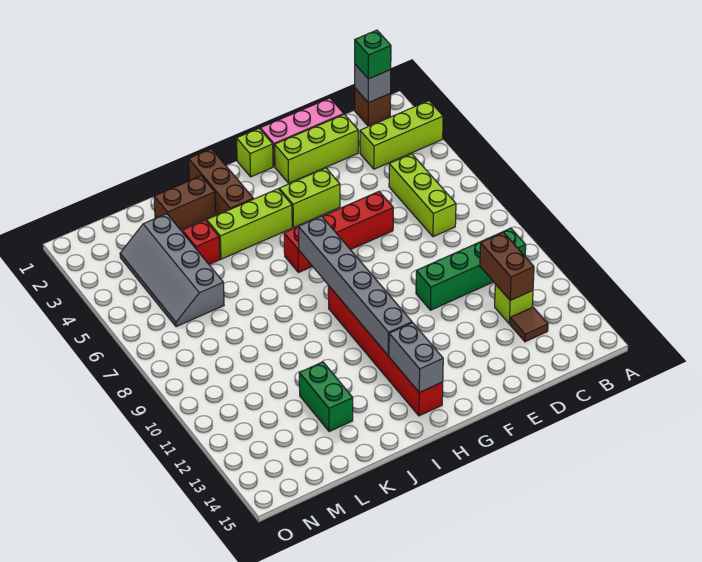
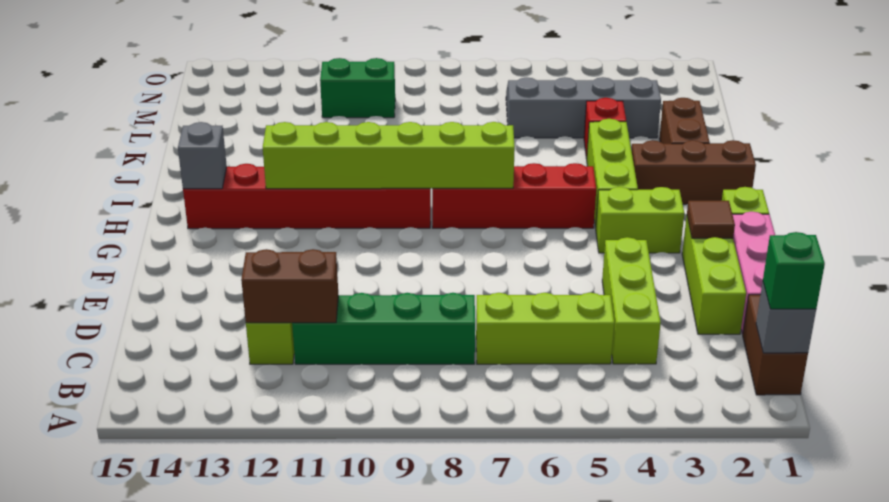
lime brick A3:C3 level 1 -> lime brick C4:E4 level 1
brown brick B1 level 1 -> brown brick B1:C1 level 1
green brick B10:E10 level 1 -> green brick C8:C11 level 1
brown tile C13 level 1 -> brown tile F2 level 2
red brick E6:H6 level 1 -> red brick H5:H8 level 1
lime brick F4:G4 level 1 -> lime brick G3:G4 level 1
grey brick H7:H12 level 2 -> lime brick H7:H12 level 2
grey brick H13:H14 level 2 -> grey brick H14 level 2
green brick K12:K13 level 1 -> green brick M10:M11 level 1

